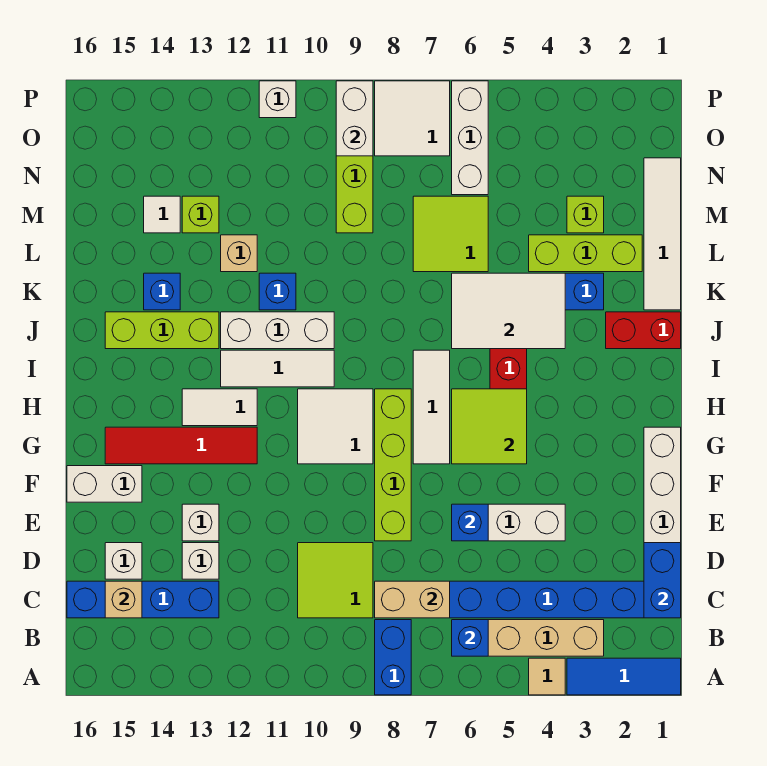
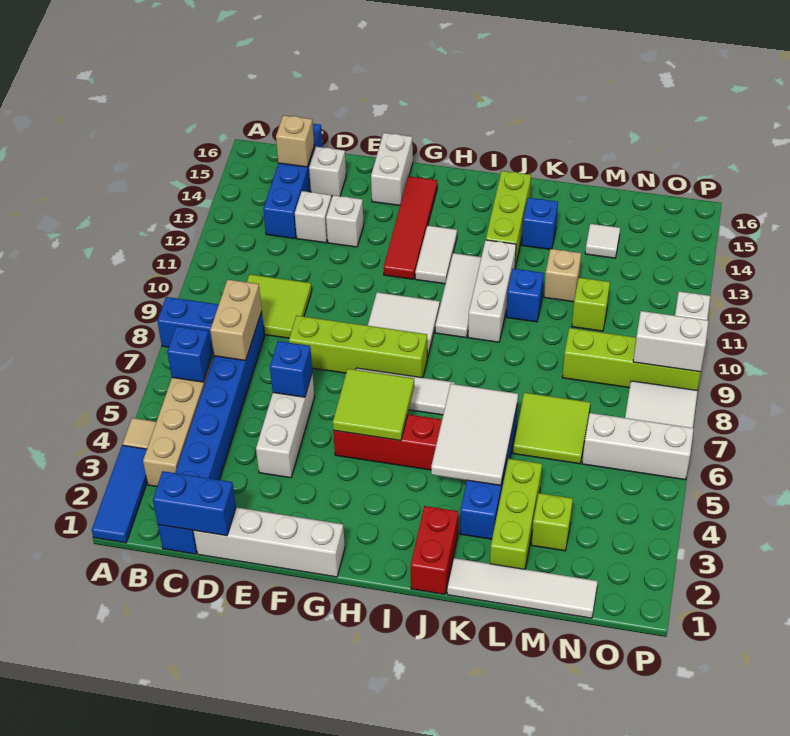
lime brick M13 level 1 -> lime brick M11 level 1

